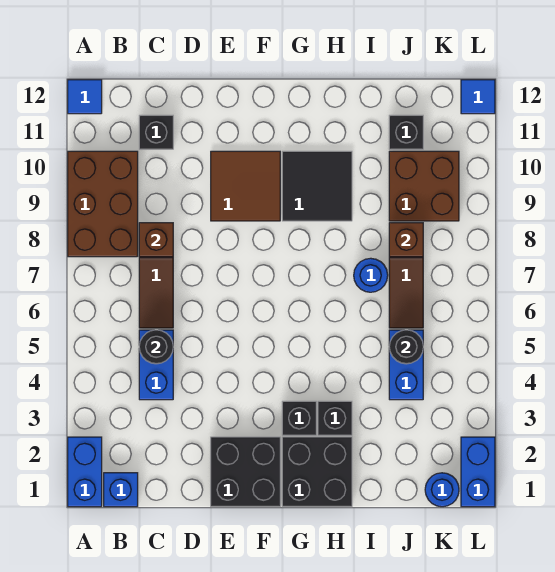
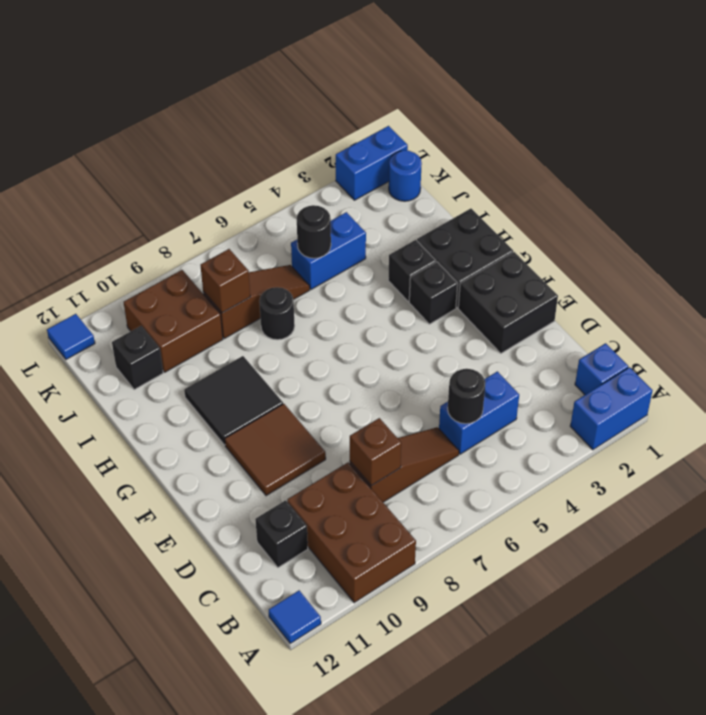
brown brick A8:B10 level 1 -> brown brick A9:C10 level 1
blue round brick I7 level 1 -> black round brick I7 level 1

